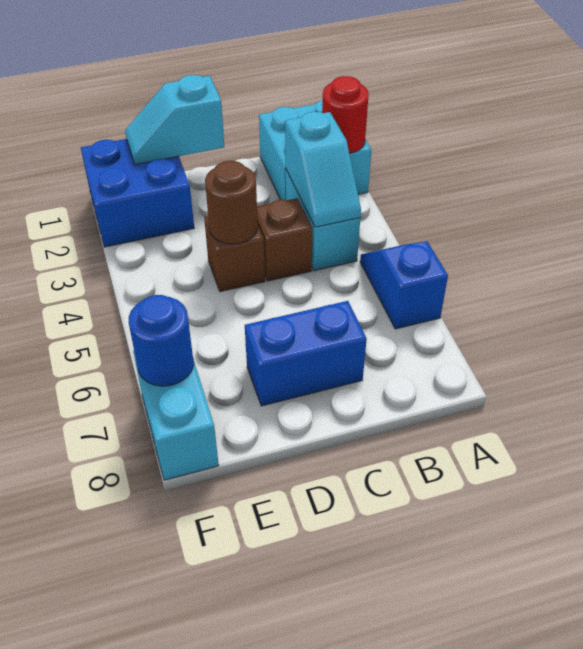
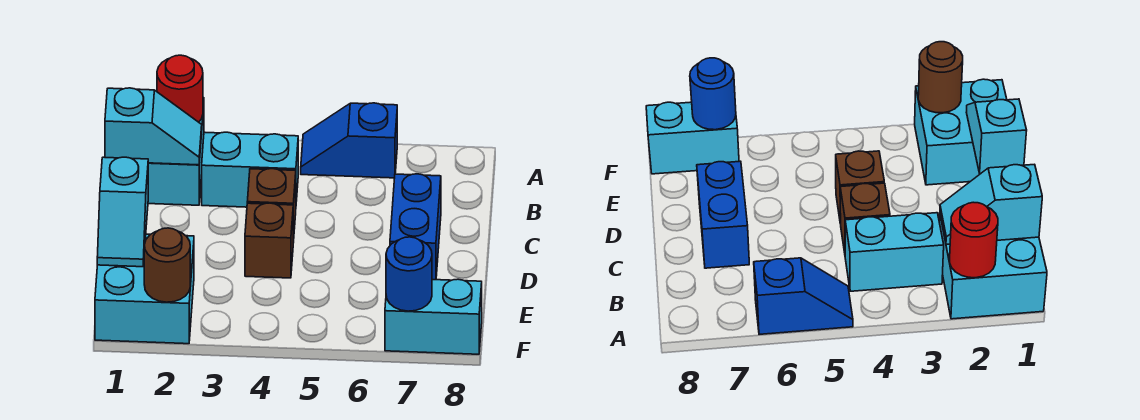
cyan slope B3:B4 level 2 top 3 -> cyan slope B1:B2 level 2 top 1
brown round brick D4 level 2 -> brown round brick F2 level 2
blue brick E1:F2 level 1 -> cyan brick E1:F2 level 1

